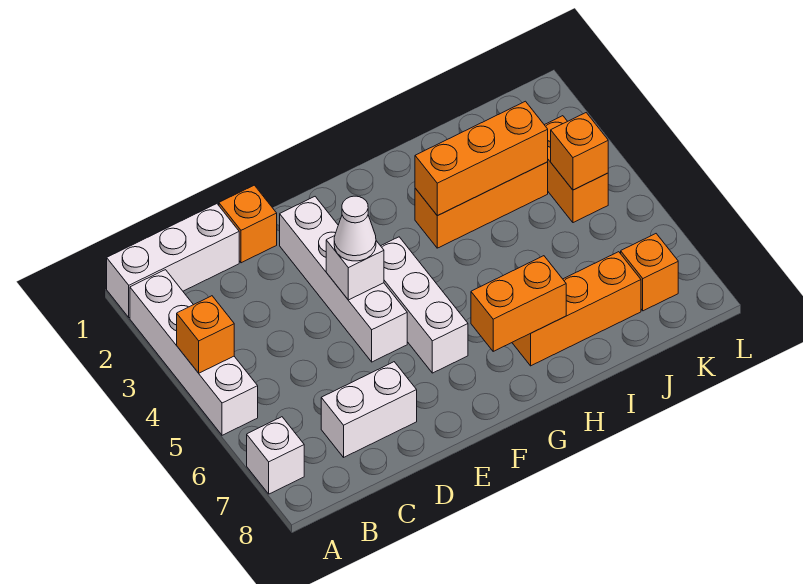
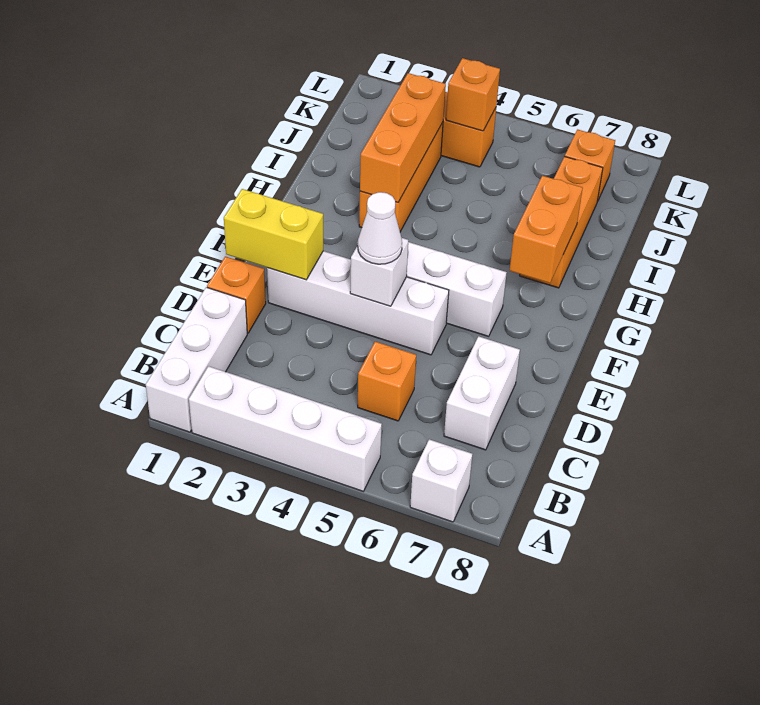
orange brick A4 level 2 -> orange brick C5 level 1
none -> yellow brick E1:E2 level 2

